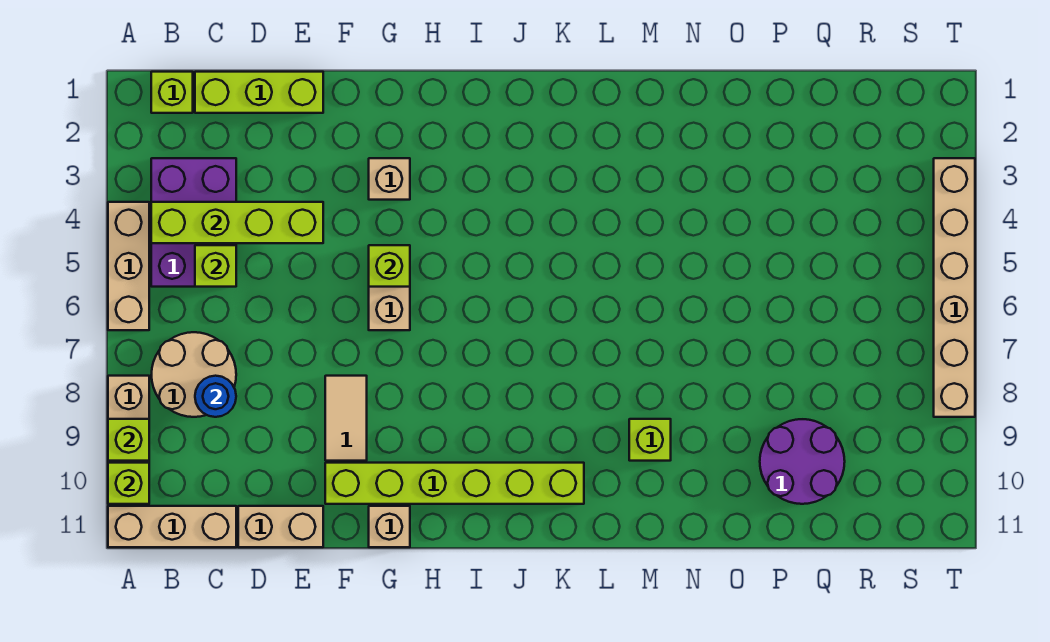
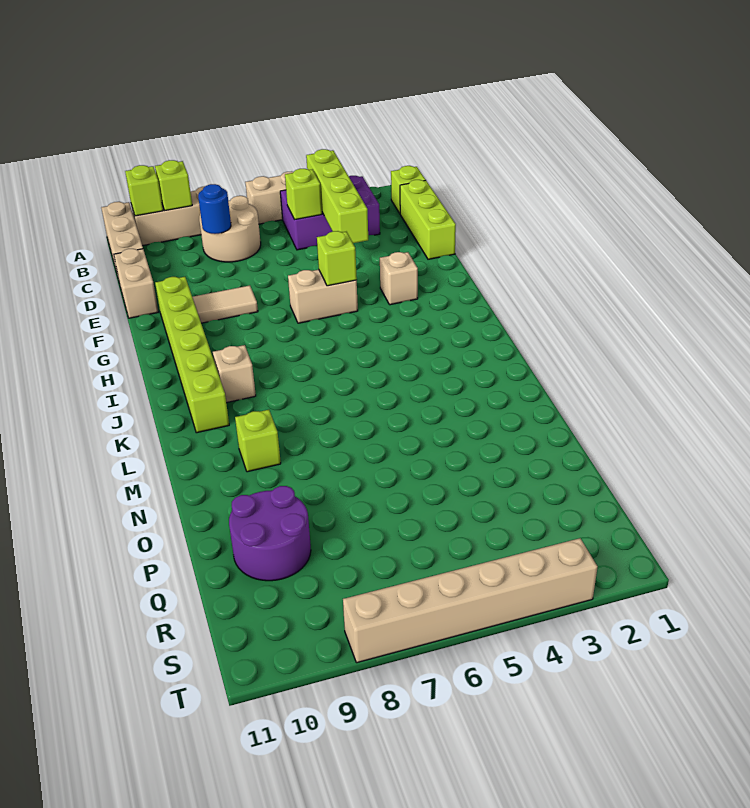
tan brick G11 level 1 -> tan brick J9 level 1

